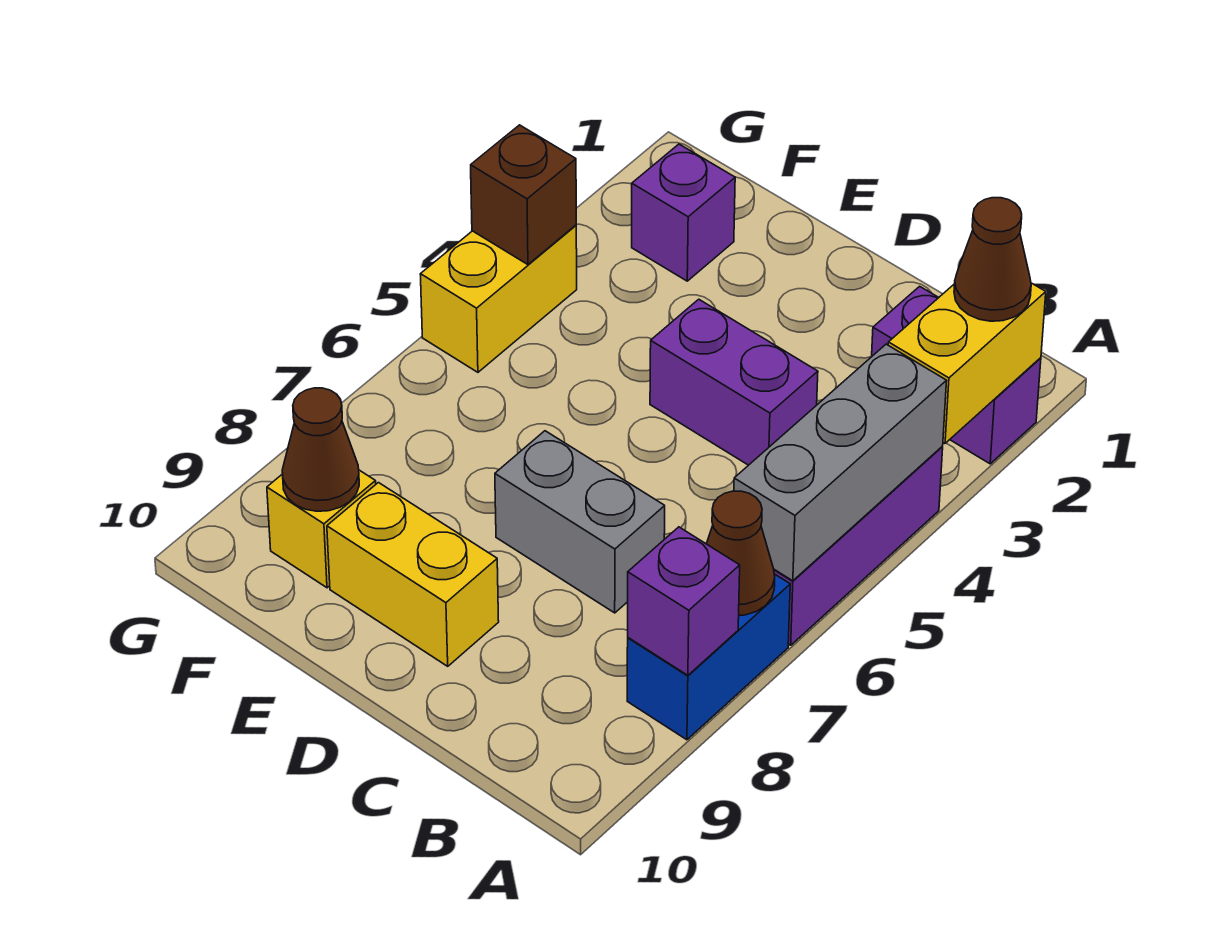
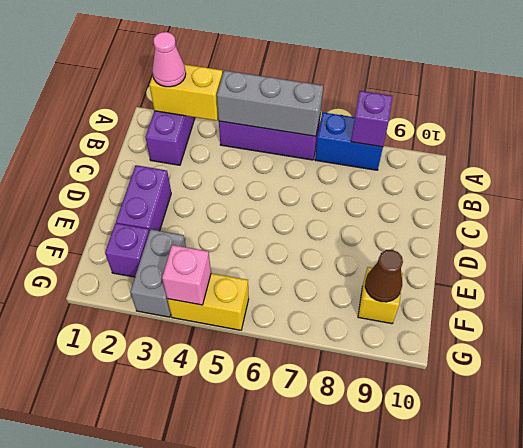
brown cone A2 level 3 -> pink cone A2 level 3
brown cone A7 level 2 -> none
purple brick C4:D4 level 1 -> purple brick D2:E2 level 1
grey brick C7:D7 level 1 -> grey brick F3:G3 level 1
yellow brick D9:E9 level 1 -> none
brown brick G4 level 2 -> pink brick G4 level 2

